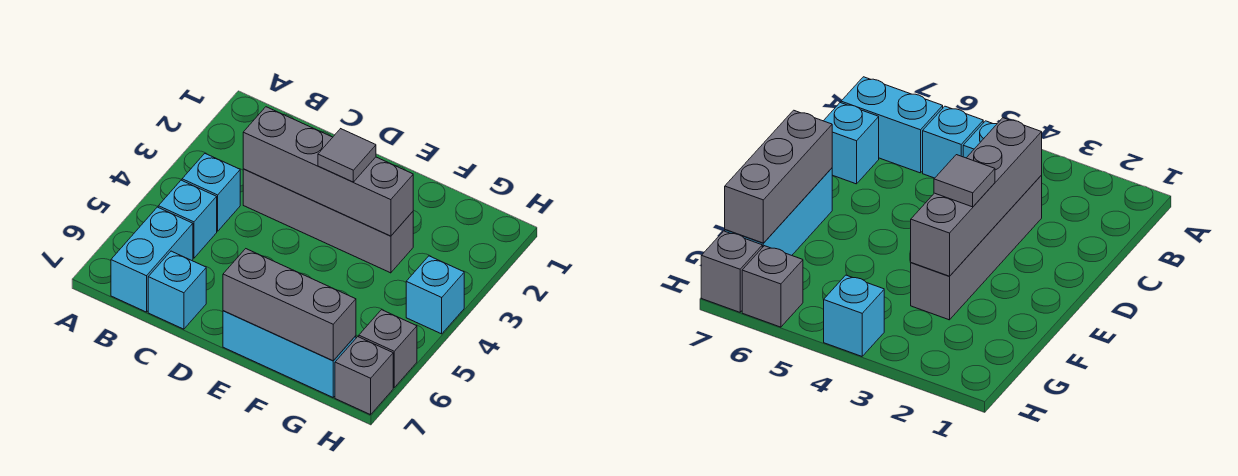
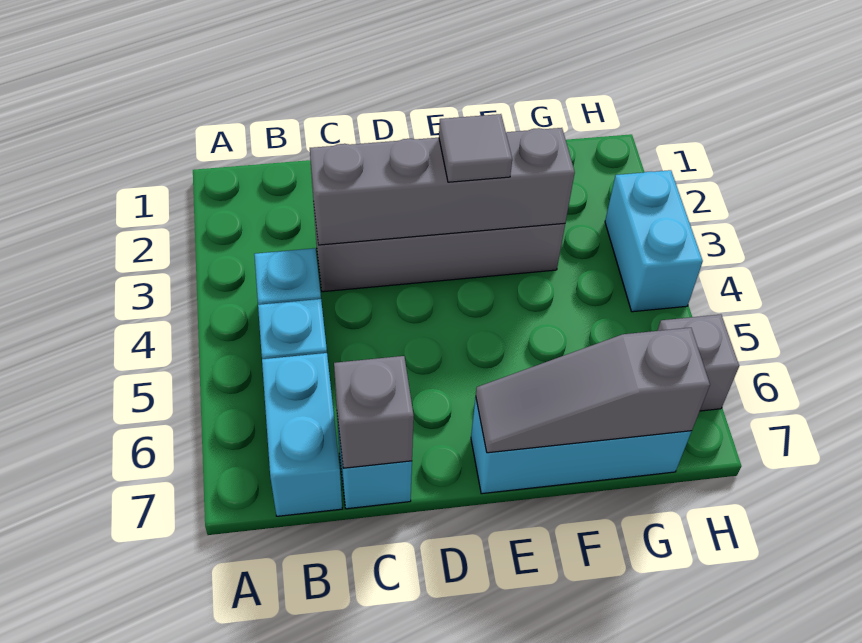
grey brick E7:G7 level 2 -> grey slope E7:G7 level 2 top G
cyan brick H4 level 1 -> cyan brick H3:H4 level 1
grey brick H7 level 1 -> grey brick C7 level 2

